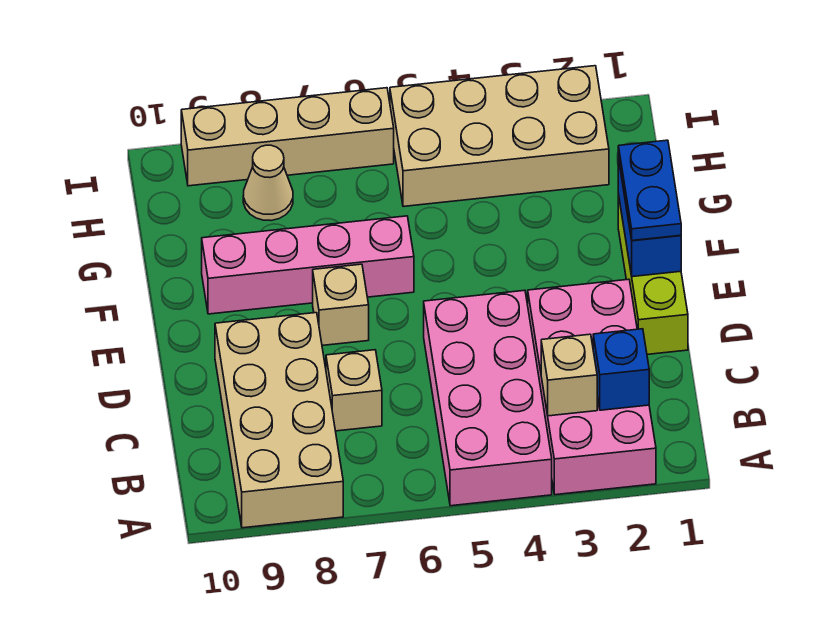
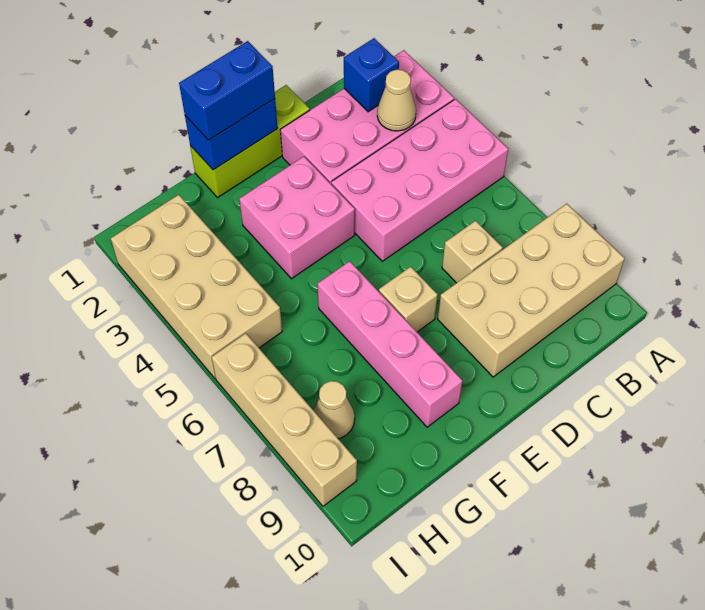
tan brick B3 level 2 -> tan cone B3 level 2
blue plate E1:F1 level 3 -> blue brick E1:F1 level 3
none -> pink brick E3:F4 level 1

